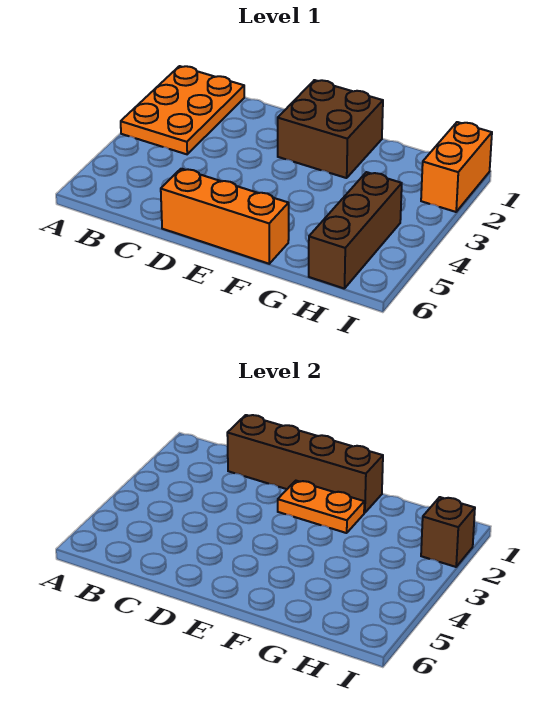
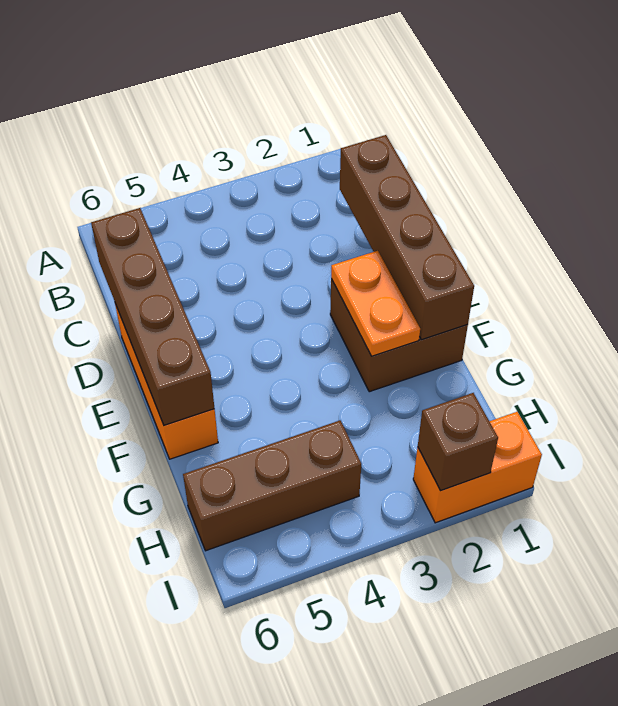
orange plate A1:B3 level 1 -> none
none -> brown brick C6:F6 level 2

